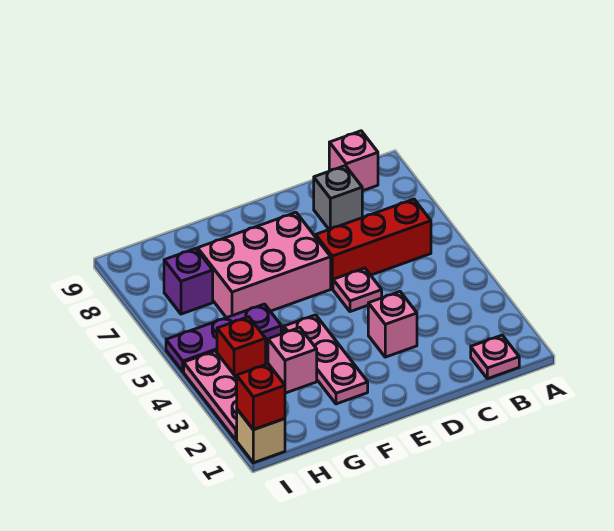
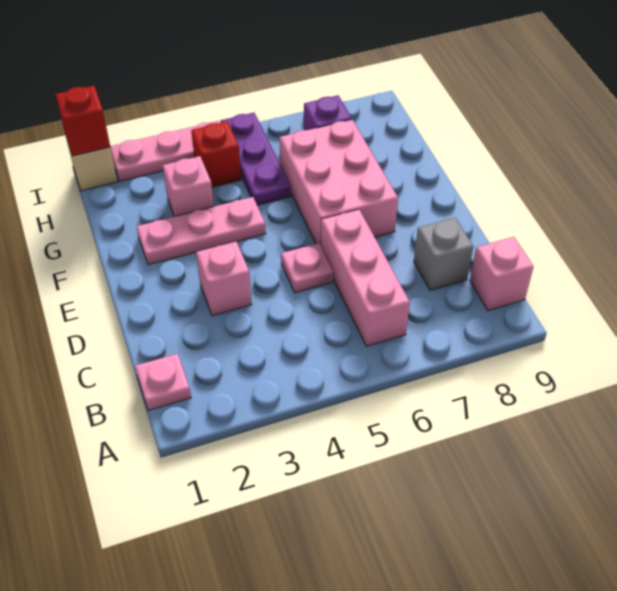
red brick B6:D6 level 1 -> pink brick B6:D6 level 1

